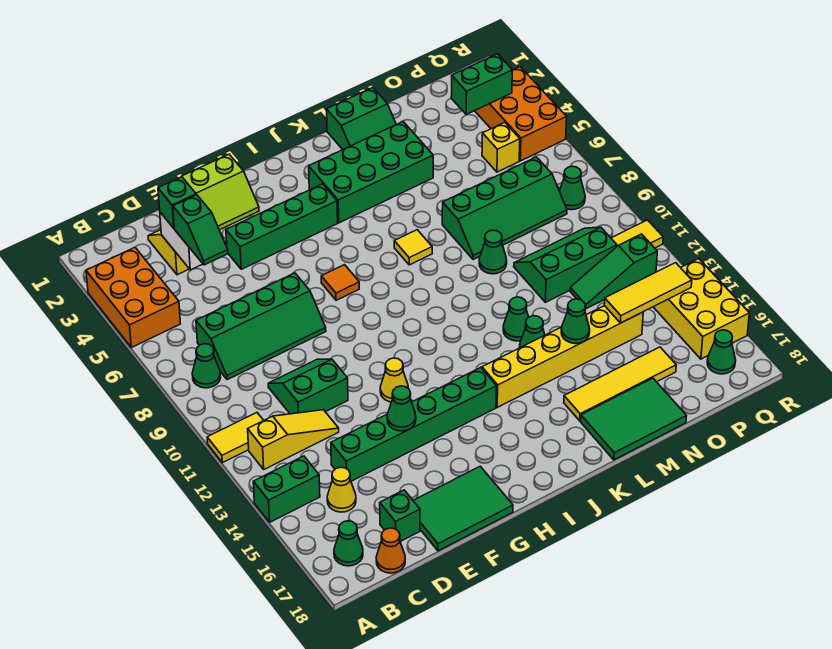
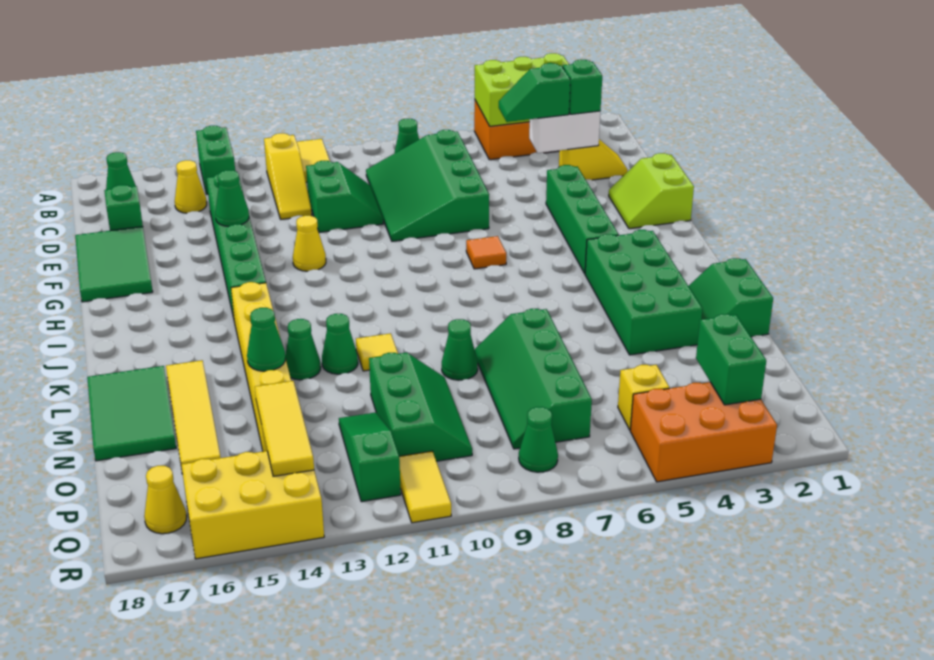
none -> lime brick A3:B5 level 2
green slope C7:F8 level 1 top 7 -> green slope C7:F9 level 1 top 7
orange cone C18 level 1 -> none
yellow tile K7 level 1 -> yellow tile L11 level 1
green cone Q17 level 1 -> yellow cone Q17 level 1

